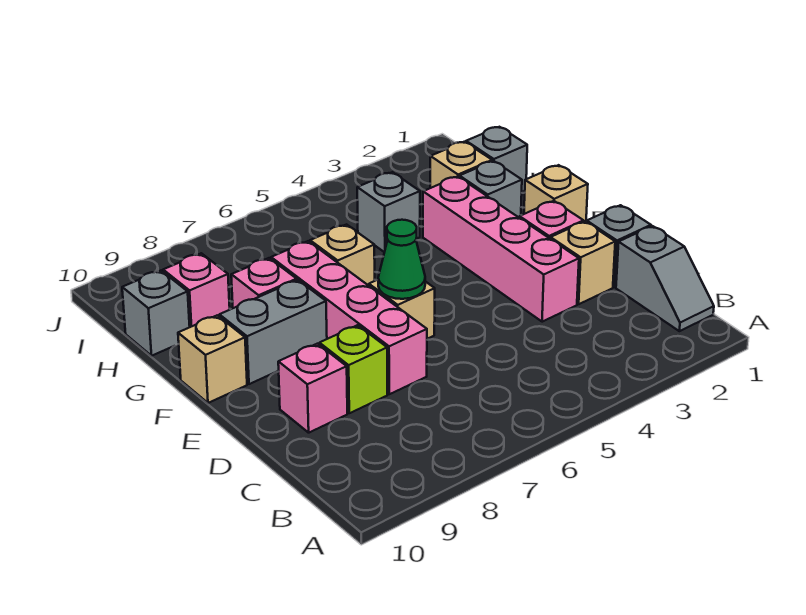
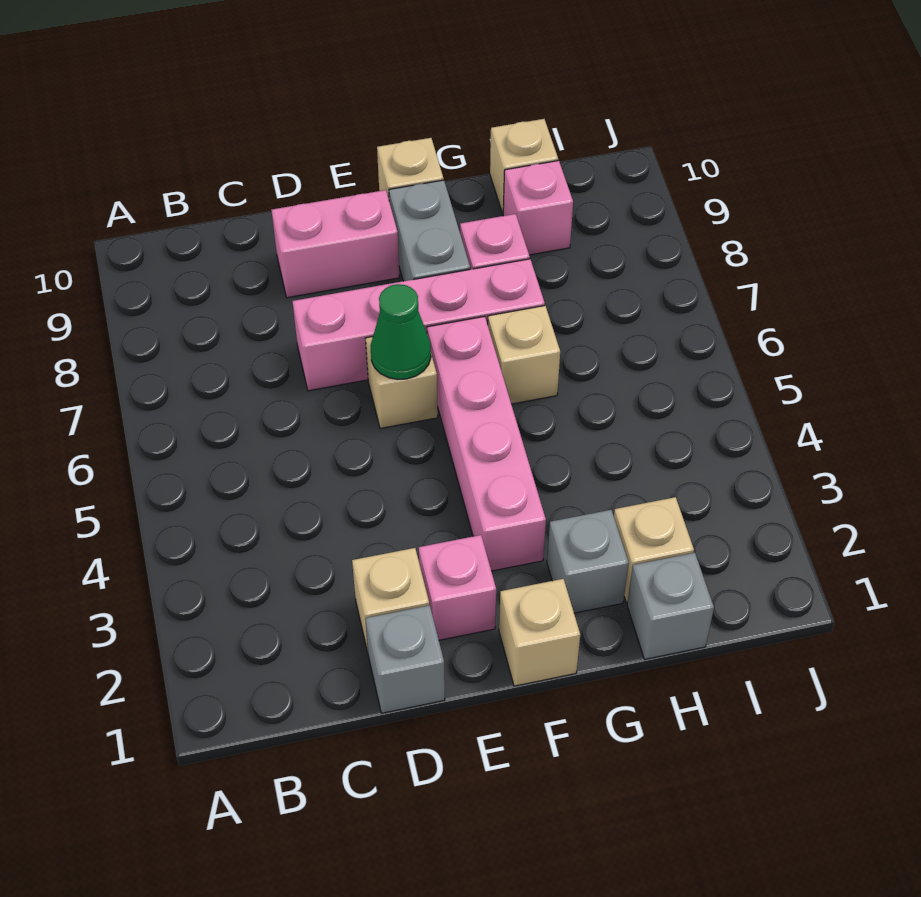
grey slope B1:C1 level 1 top C -> none
pink brick D3:G3 level 1 -> pink brick F3:F6 level 1
lime brick D8 level 1 -> none
pink brick D9 level 1 -> pink brick D9:E9 level 1
grey brick H4 level 1 -> none
grey brick H10 level 1 -> tan brick H10 level 1

